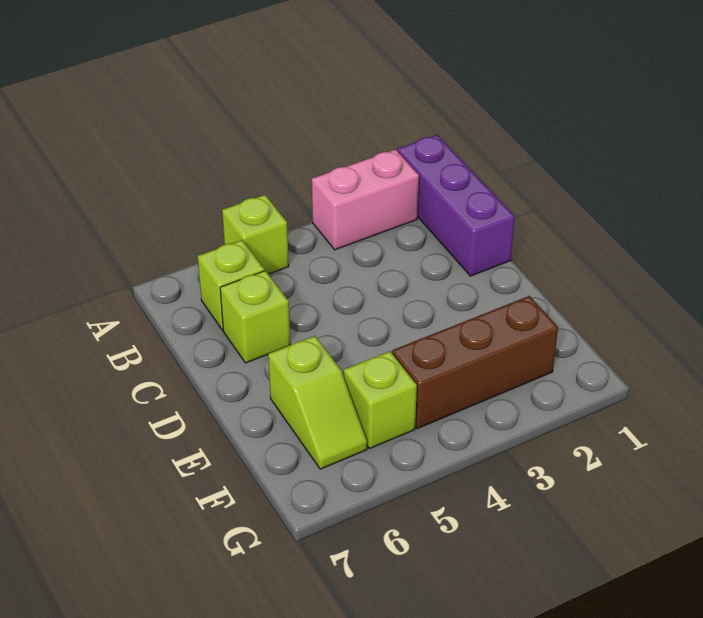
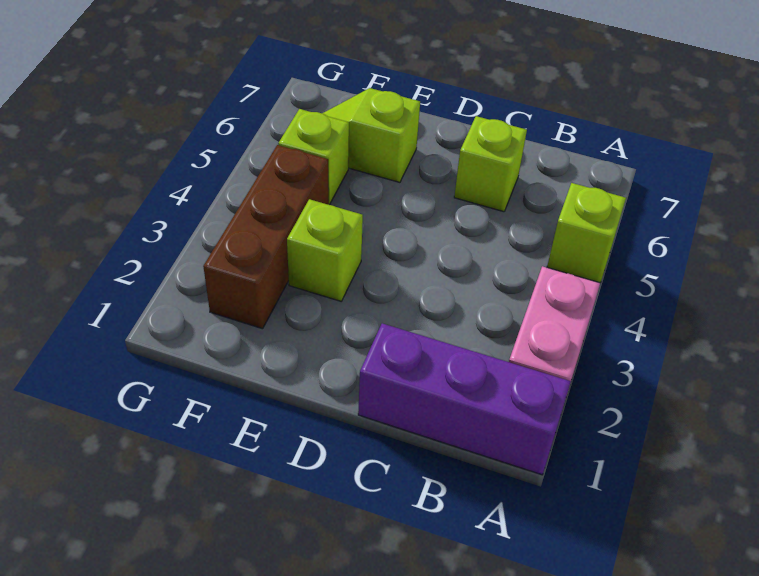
lime brick B6 level 1 -> lime brick E3 level 1

